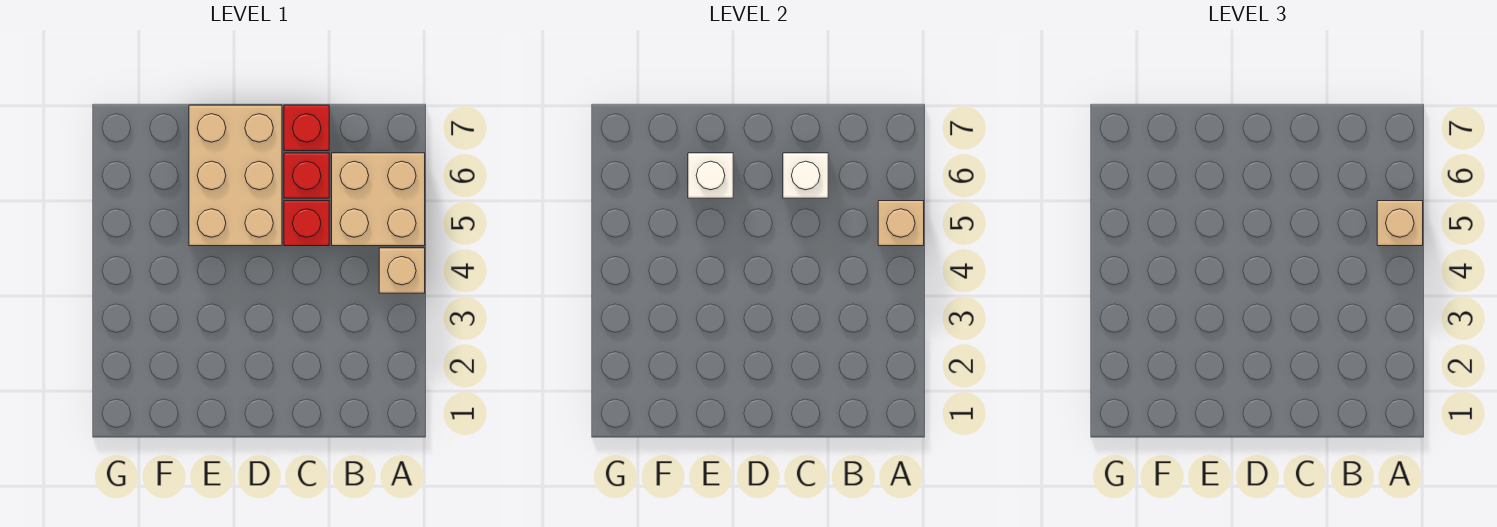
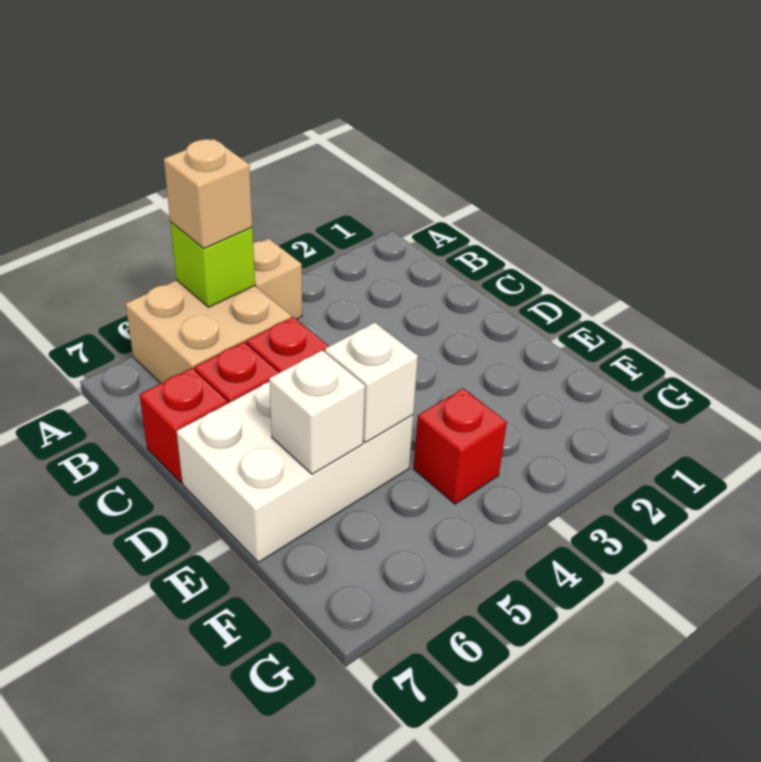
tan brick A5 level 2 -> lime brick A5 level 2
white brick C6 level 2 -> white brick E5 level 2
tan brick D5:E7 level 1 -> white brick D5:E7 level 1
none -> red brick F4 level 1

